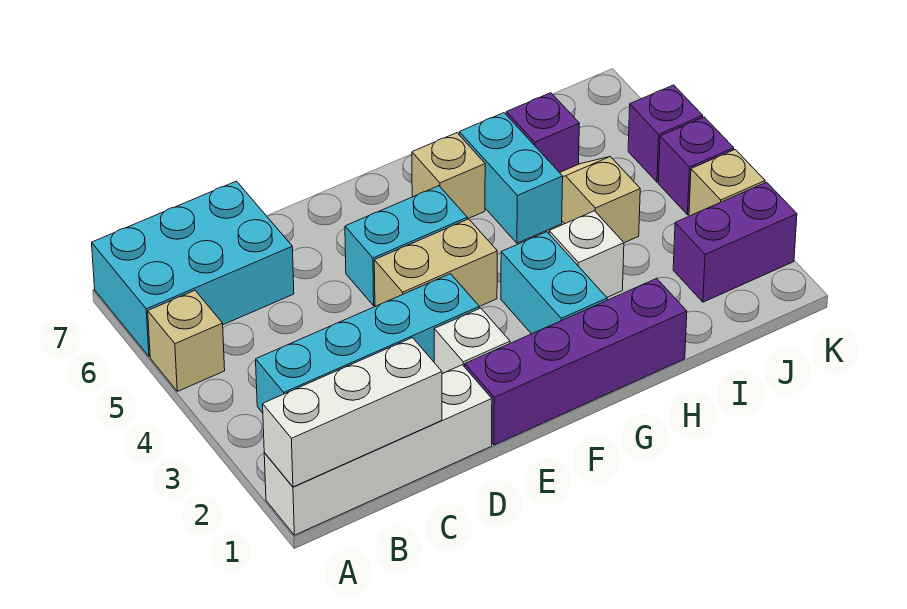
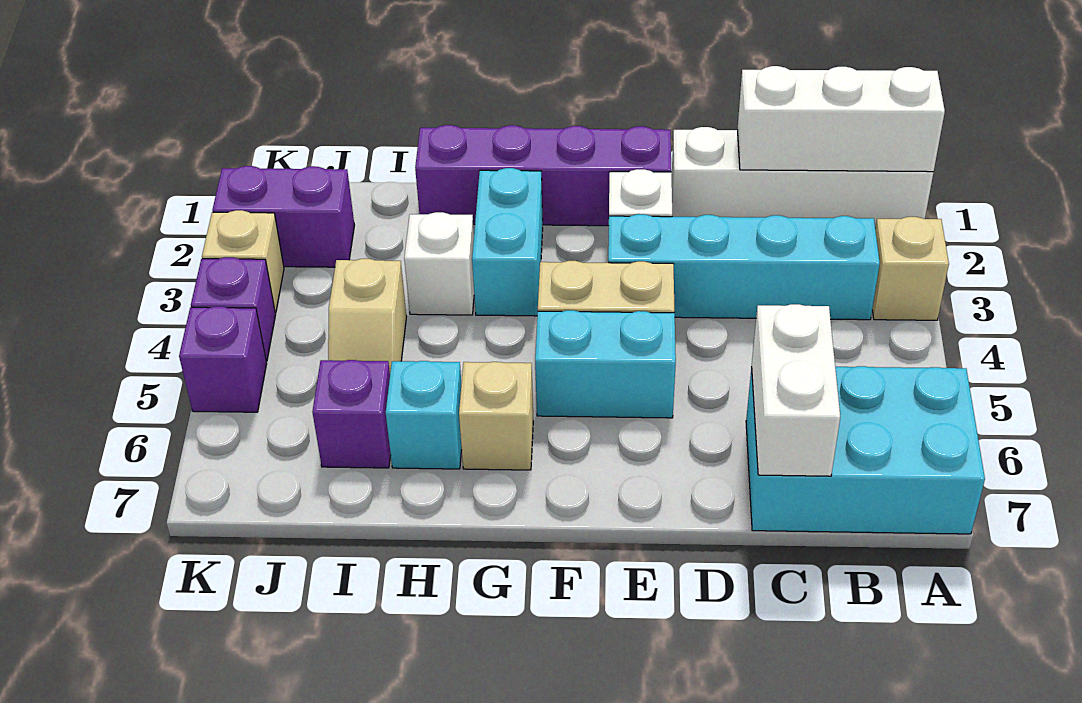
tan brick A5 level 1 -> tan brick A3 level 1
none -> white brick C6:C7 level 2
cyan brick H5:H6 level 1 -> cyan brick H6 level 1

